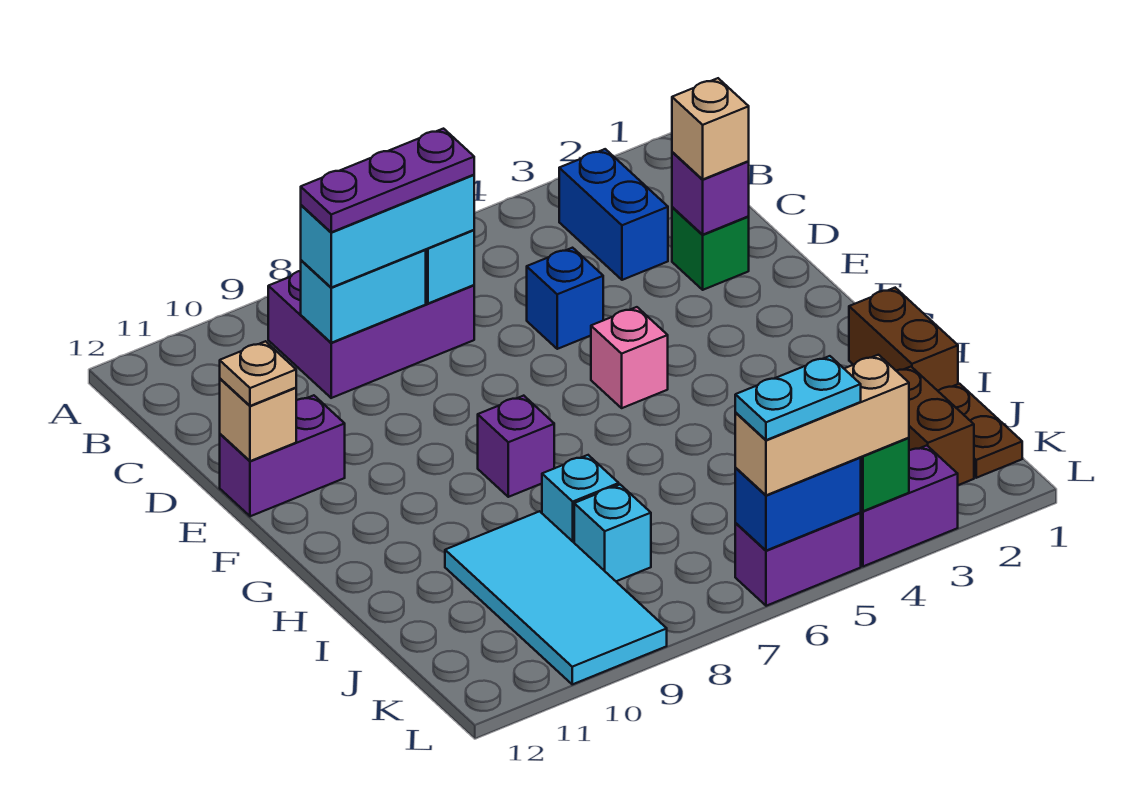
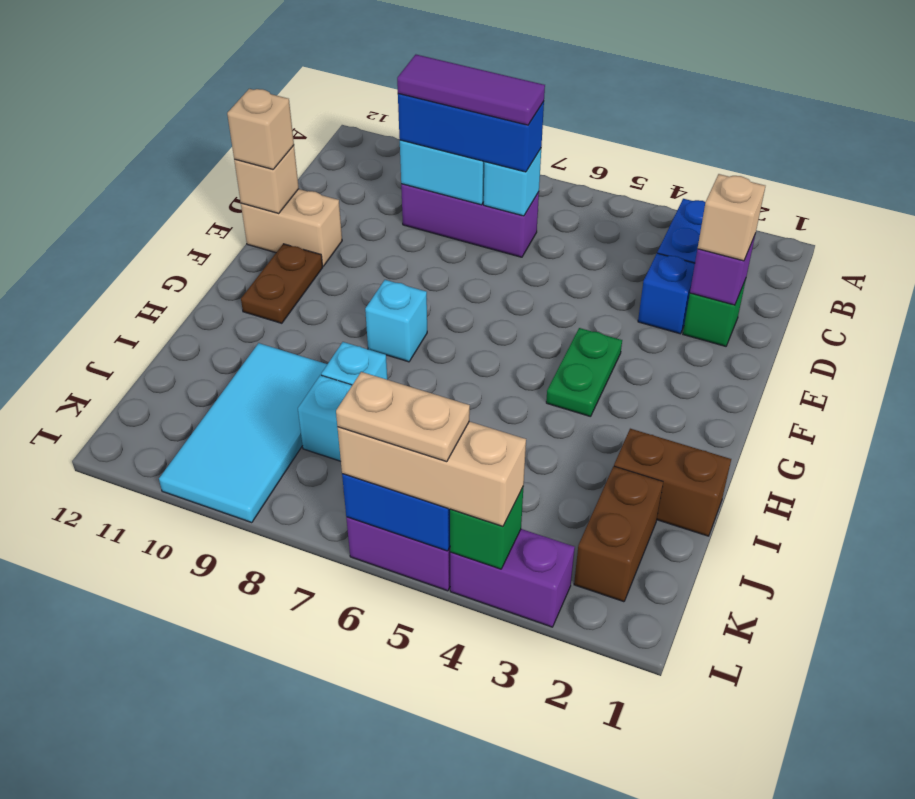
purple brick B7:C9 level 1 -> purple brick C7:C9 level 1
cyan brick C7:C9 level 3 -> blue brick C7:C9 level 3
purple plate C7:C9 level 4 -> purple tile C7:C9 level 4
blue brick D5 level 1 -> blue brick D3 level 1
purple brick E11:E12 level 1 -> tan brick E11:E12 level 1
tan plate E12 level 3 -> tan brick E12 level 3
none -> green plate F4:G4 level 1
pink brick F5 level 1 -> none
purple brick G8 level 1 -> cyan brick G8 level 1
brown brick H1:I1 level 1 -> brown brick I1:I2 level 1
brown plate J1:K1 level 1 -> brown plate F11:G11 level 1
cyan plate L5:L6 level 4 -> tan plate L5:L6 level 4

